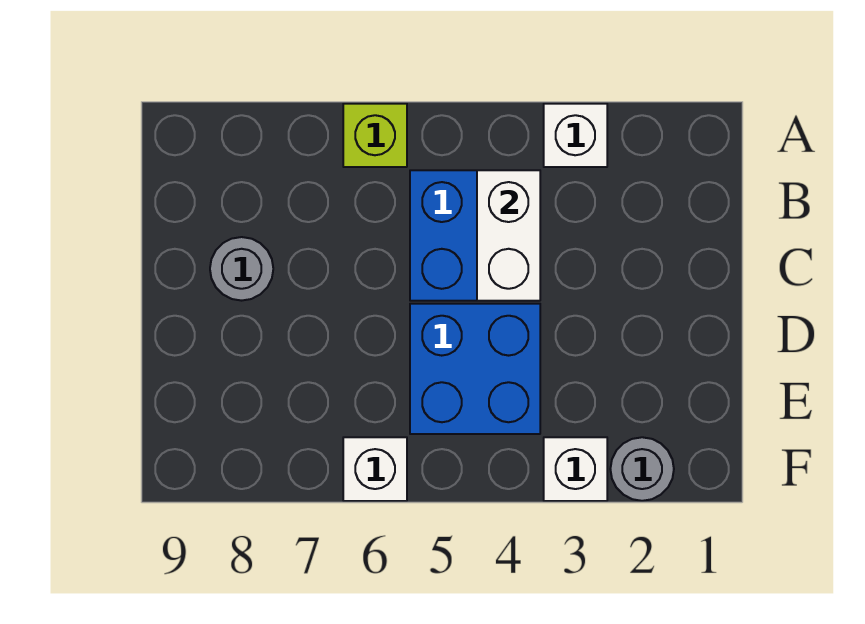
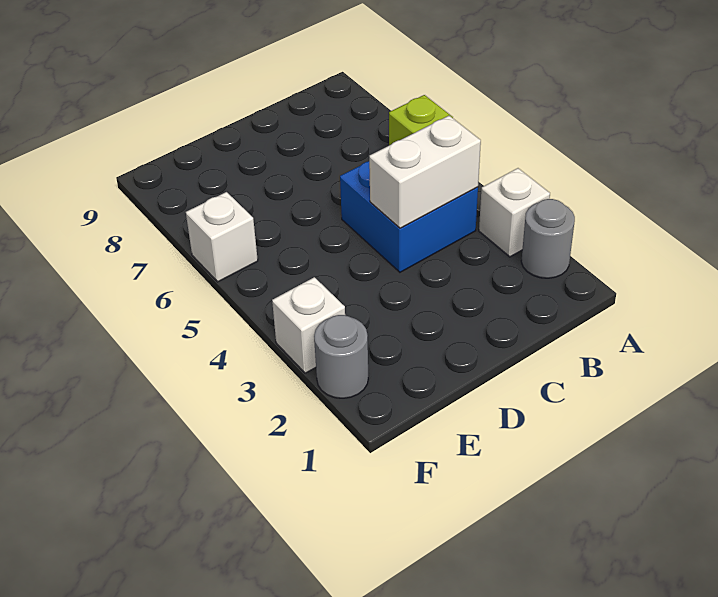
grey round brick C8 level 1 -> grey round brick A2 level 1
blue brick D4:E5 level 1 -> none

